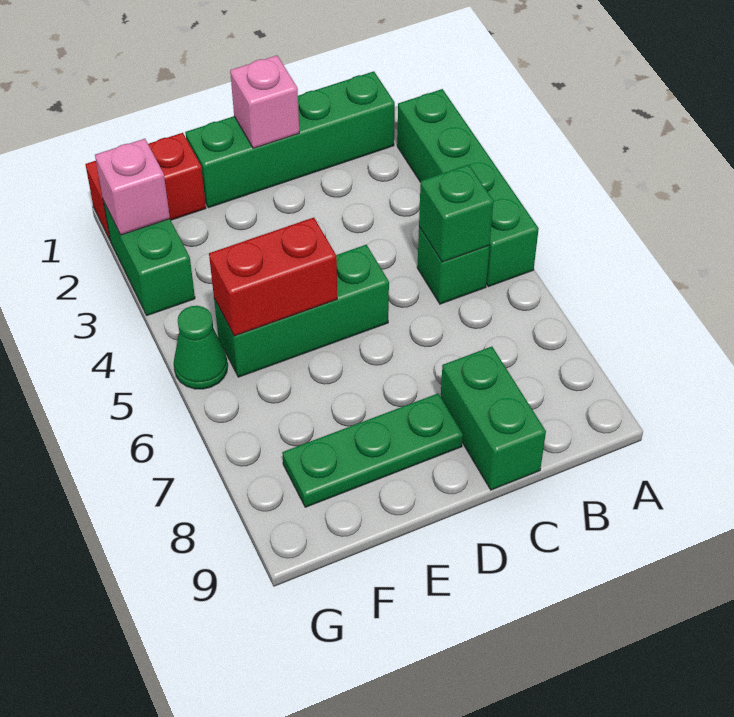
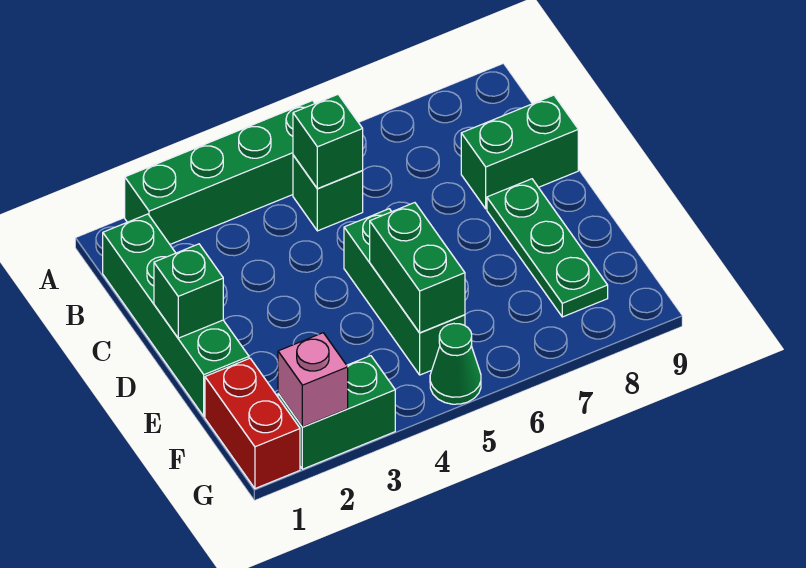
pink brick D1 level 2 -> green brick D1 level 2
red brick E5:F5 level 2 -> green brick E5:F5 level 2

